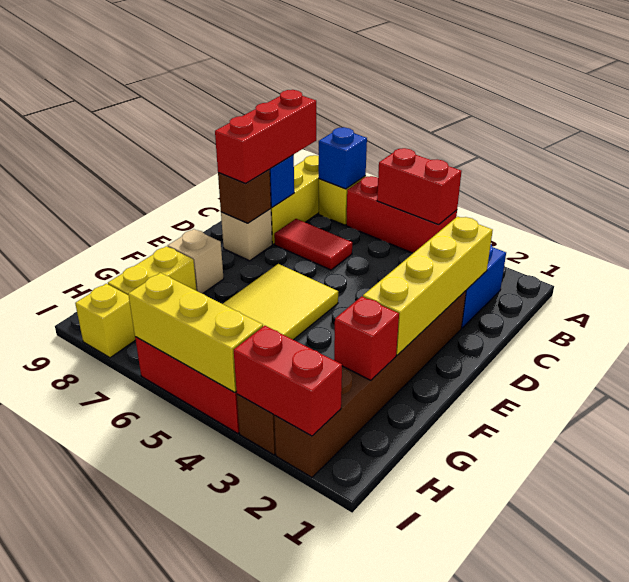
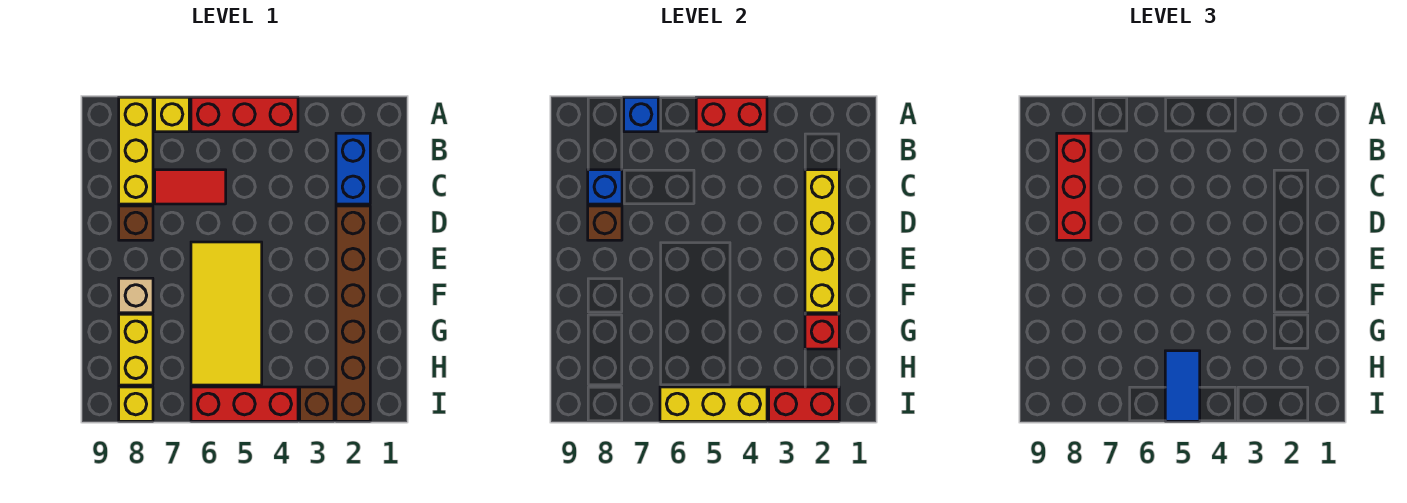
tan brick D8 level 1 -> brown brick D8 level 1
none -> blue tile H5:I5 level 3

